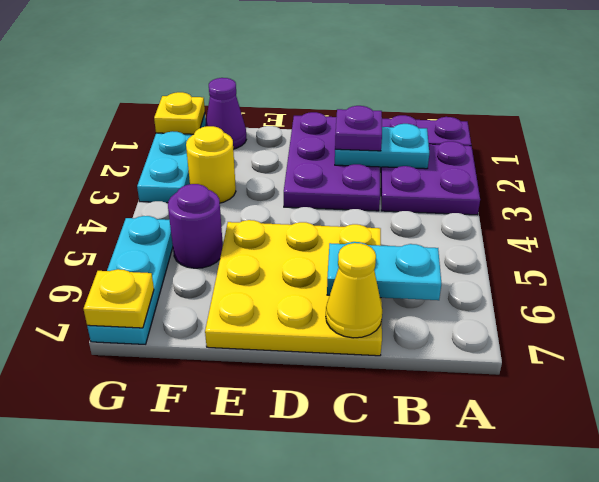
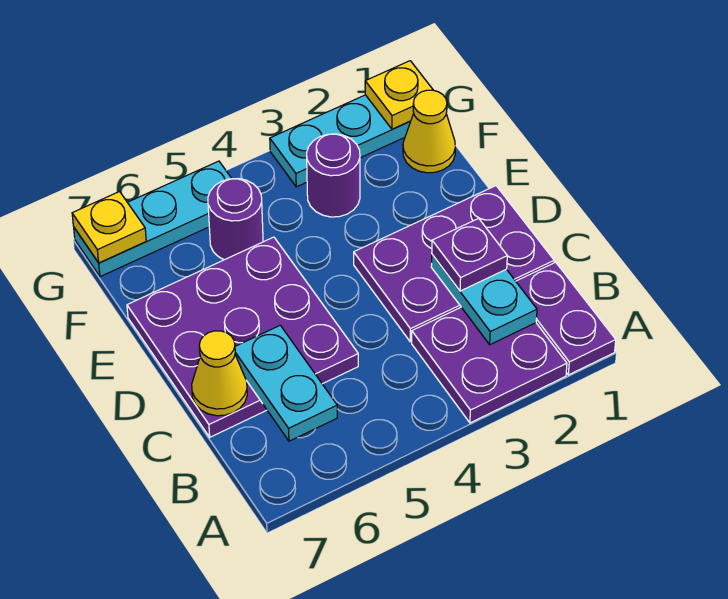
yellow plate C5:E7 level 1 -> purple plate C5:E7 level 1
purple cone F1 level 1 -> yellow cone F1 level 1
yellow round brick F3 level 1 -> purple round brick F3 level 1

